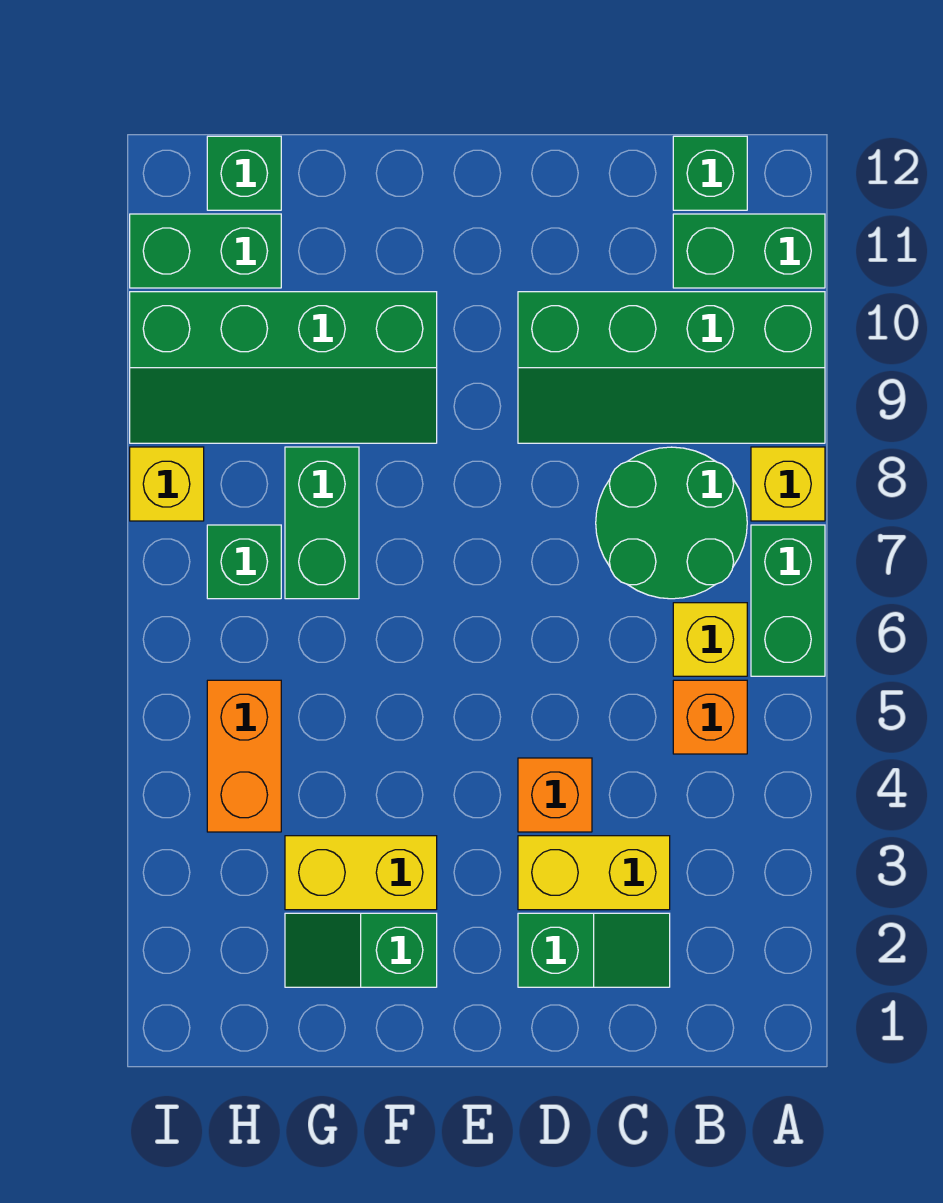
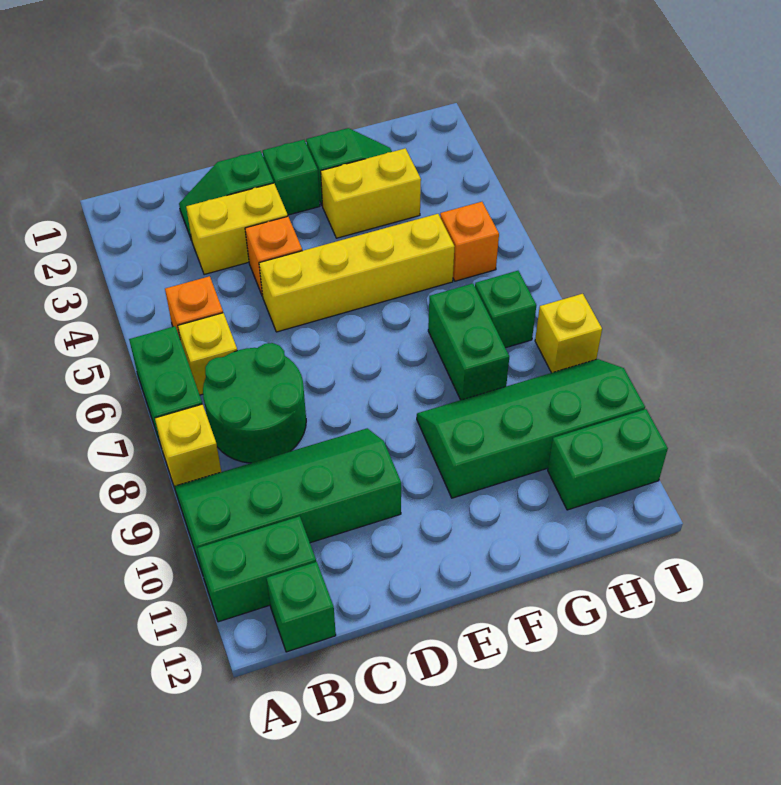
none -> yellow brick D5:G5 level 1
orange brick H4:H5 level 1 -> orange brick H5 level 1
green brick H12 level 1 -> green brick E2 level 1

